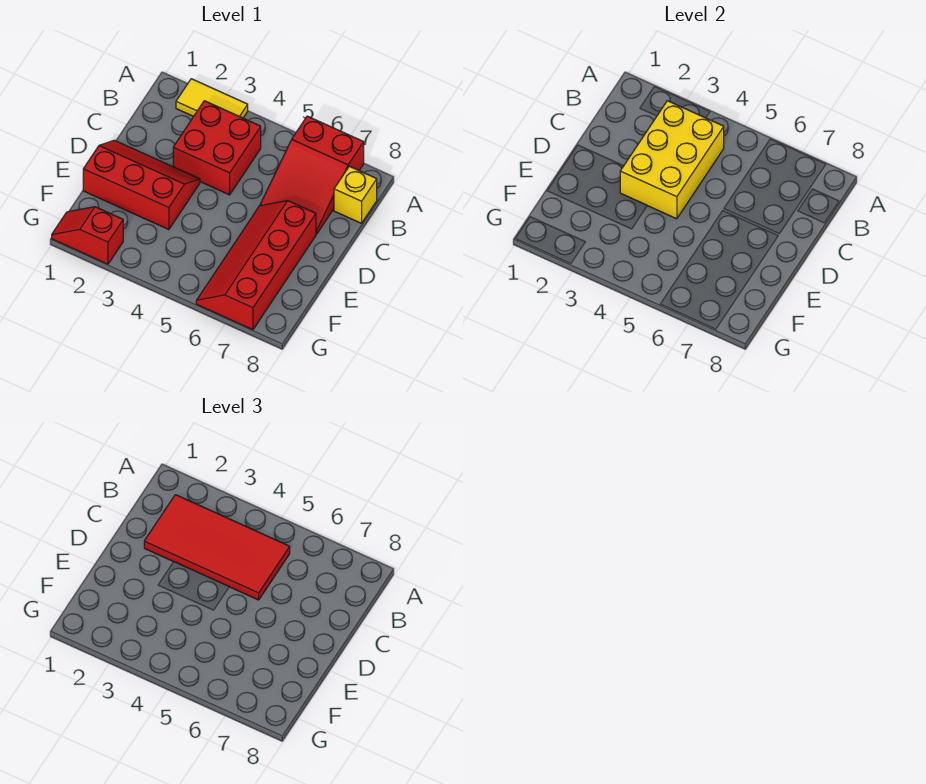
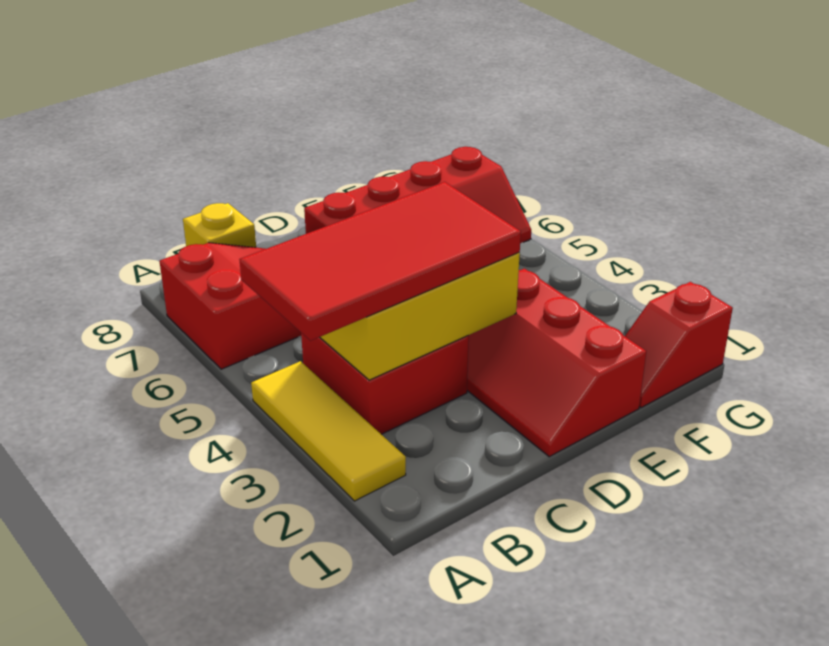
yellow tile A2:A3 level 1 -> yellow tile A2:A4 level 1
red tile B2:C5 level 3 -> red tile A3:D4 level 3
red slope G1:G2 level 1 top 2 -> red slope F1:G1 level 1 top G

